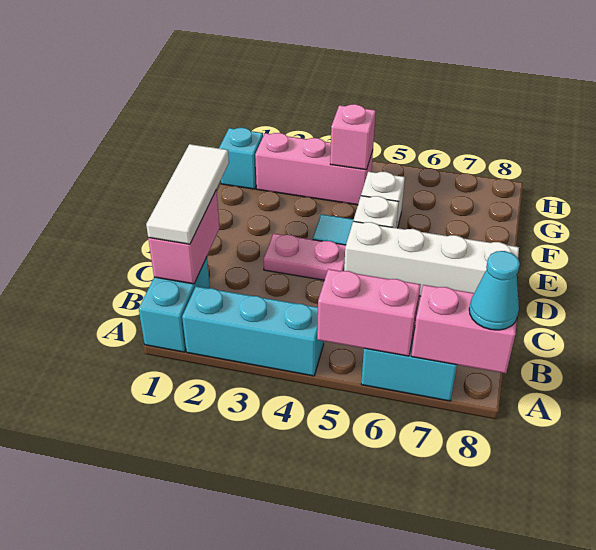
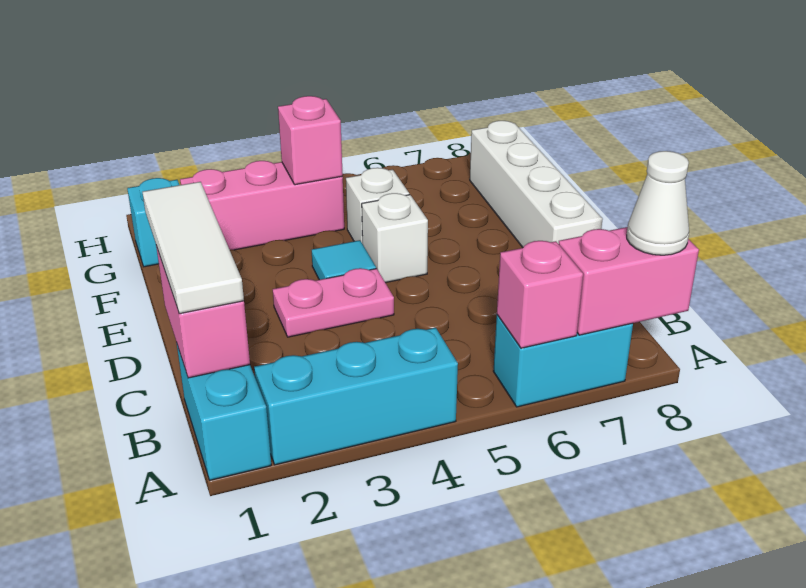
pink brick A5:A6 level 2 -> pink brick A6 level 2
cyan cone A8 level 3 -> white cone A8 level 3
white brick D5:D8 level 1 -> white brick D8:G8 level 1

